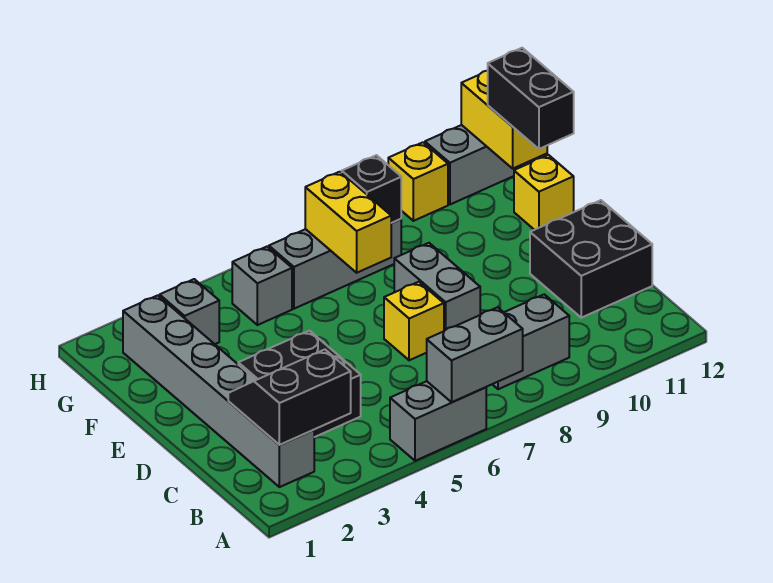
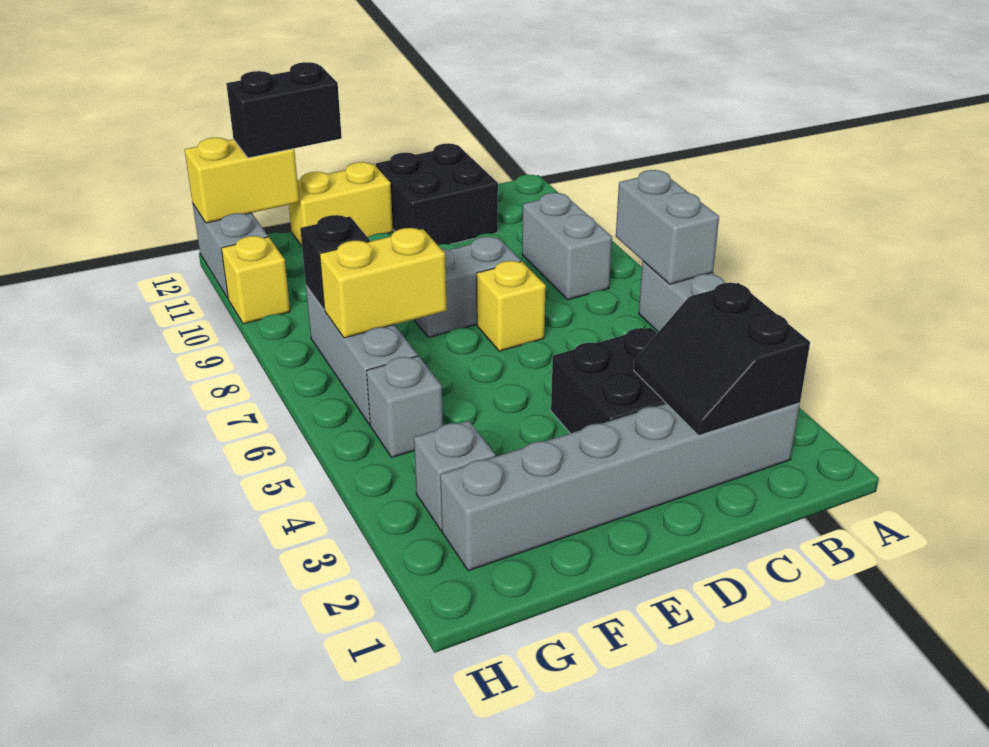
yellow brick F12 level 1 -> yellow brick E12:F12 level 1

